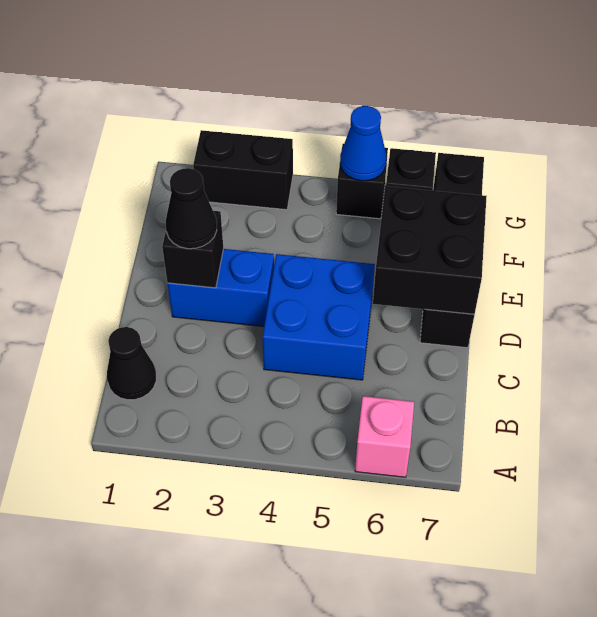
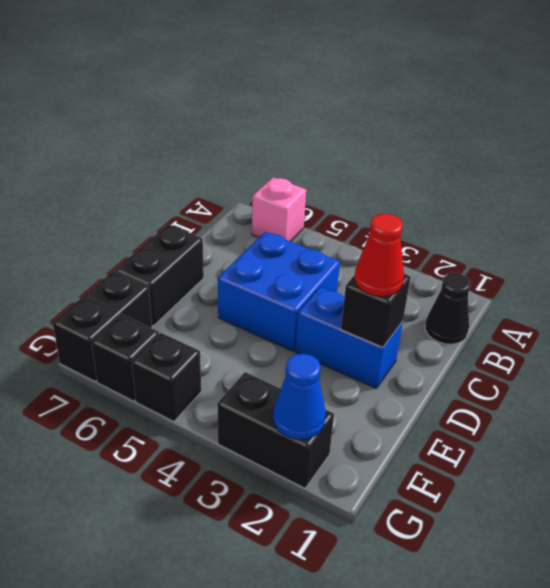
black cone D2 level 3 -> red cone D2 level 3
black brick D6:E7 level 2 -> none
blue cone G5 level 2 -> blue cone G2 level 2

